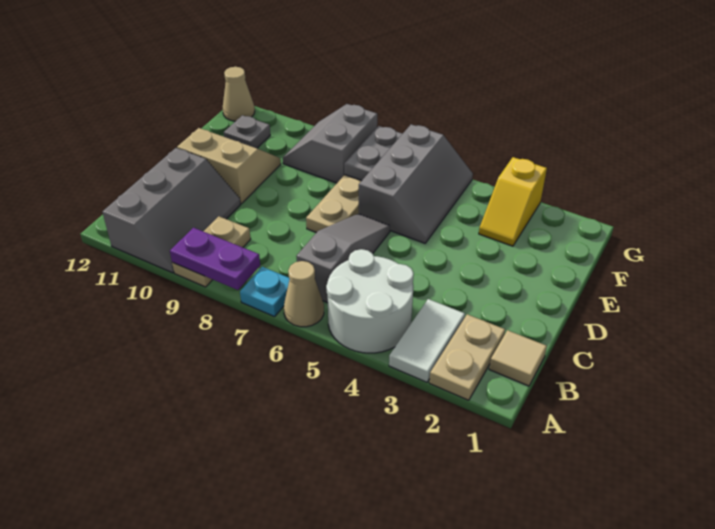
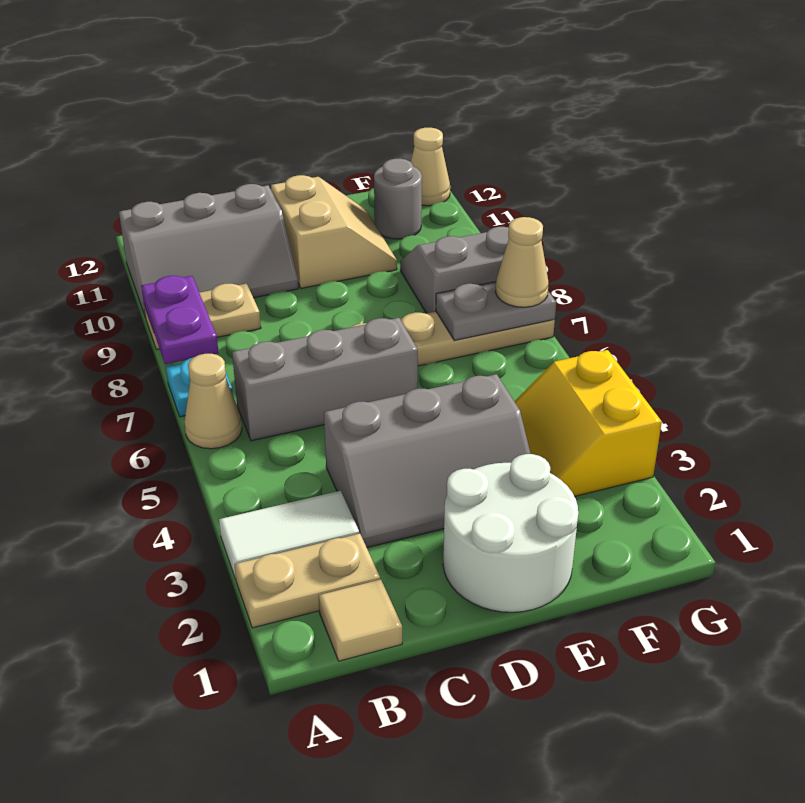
white round brick A4:B5 level 1 -> white round brick D1:E2 level 1
grey slope B6:D6 level 1 top B -> grey brick B6:D6 level 1
grey slope E5:G6 level 1 top 6 -> grey slope C3:E4 level 1 top 4
yellow slope F3:G3 level 1 top G -> yellow slope F3:G4 level 1 top G
grey plate F11 level 1 -> grey round brick F11 level 1
none -> tan cone G7 level 3

